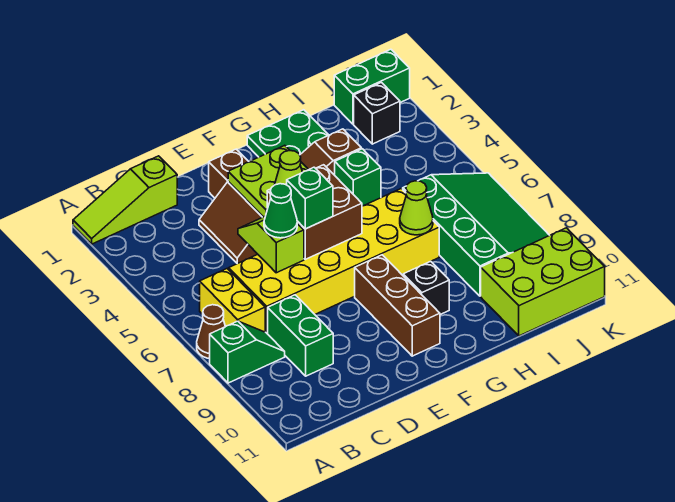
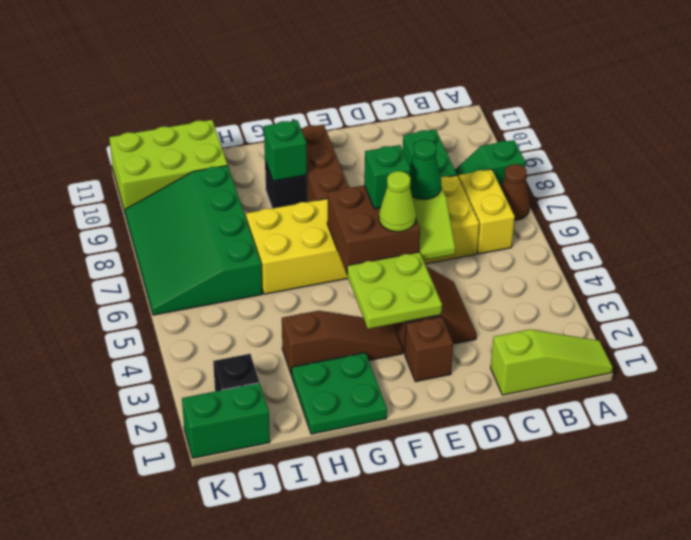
green brick H4 level 1 -> green brick G9 level 2
lime cone H7 level 2 -> none

